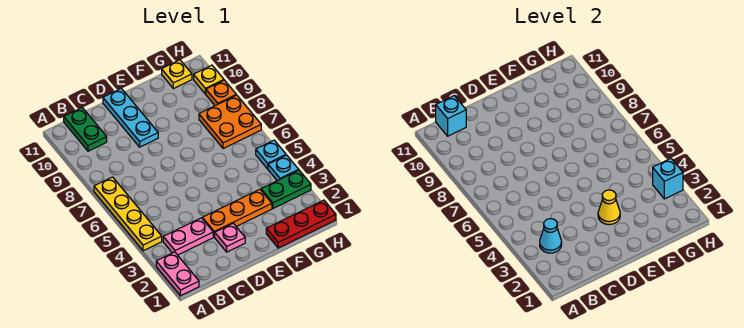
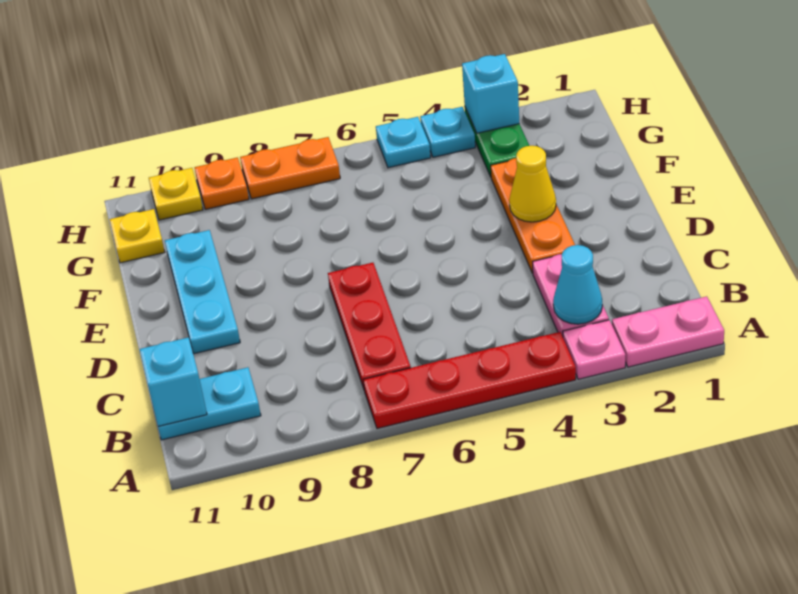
yellow plate A4:A7 level 1 -> red plate A4:A7 level 1
green plate B10:B11 level 1 -> cyan plate B10:B11 level 1
pink plate D2 level 1 -> pink plate A3 level 1
cyan plate D9:D11 level 1 -> cyan plate D10:F10 level 1
red plate F1:H1 level 1 -> red plate B7:D7 level 1
orange plate G7:H8 level 1 -> orange plate H7:H8 level 1

